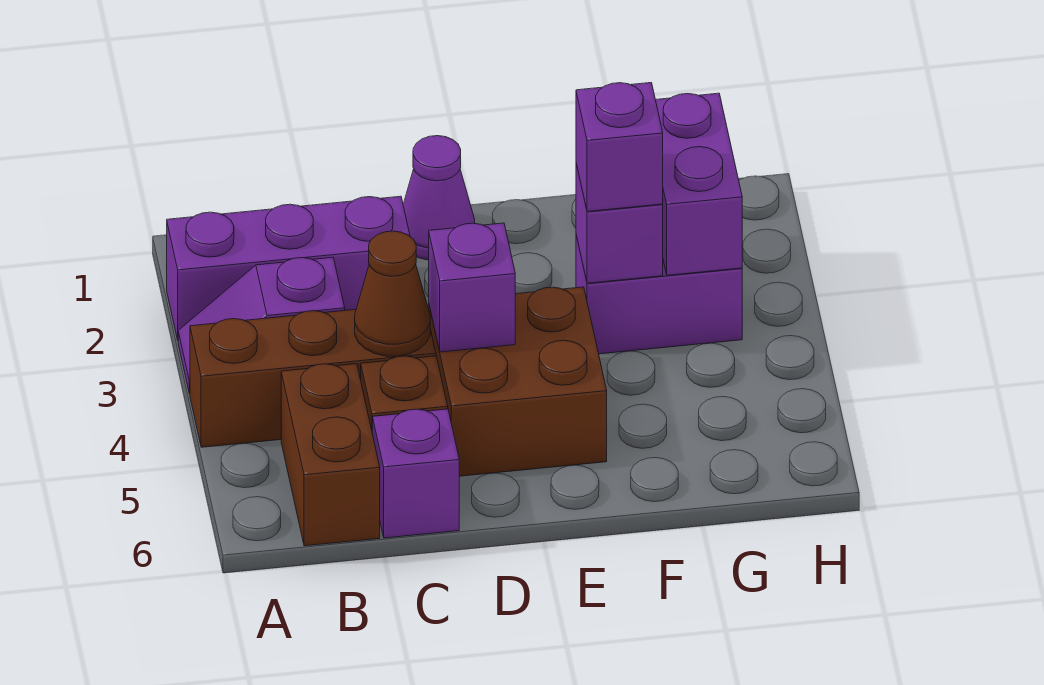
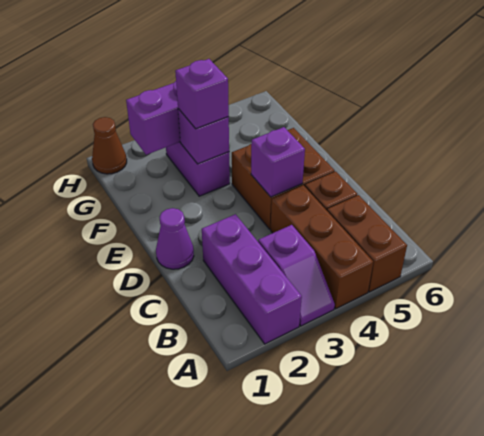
brown brick B5:B6 level 1 -> brown brick A5:B5 level 1
brown cone C4 level 2 -> brown cone H1 level 1
purple brick C6 level 1 -> none

